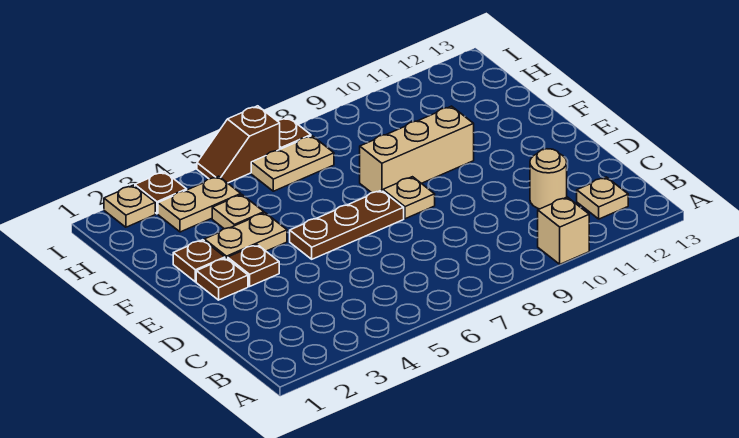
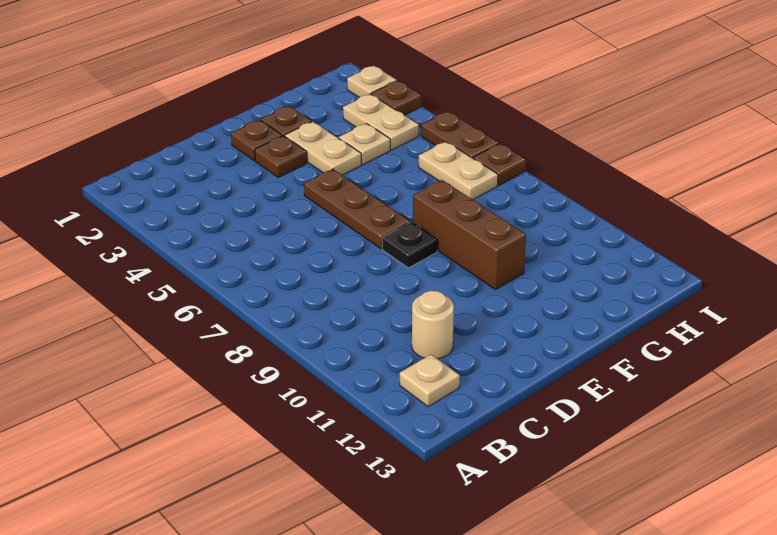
tan brick A10 level 1 -> none
tan plate E8 level 1 -> black plate E8 level 1
tan brick F8:F10 level 1 -> brown brick F8:F10 level 1
brown slope I5:I6 level 1 top 6 -> brown plate I5:I6 level 1

